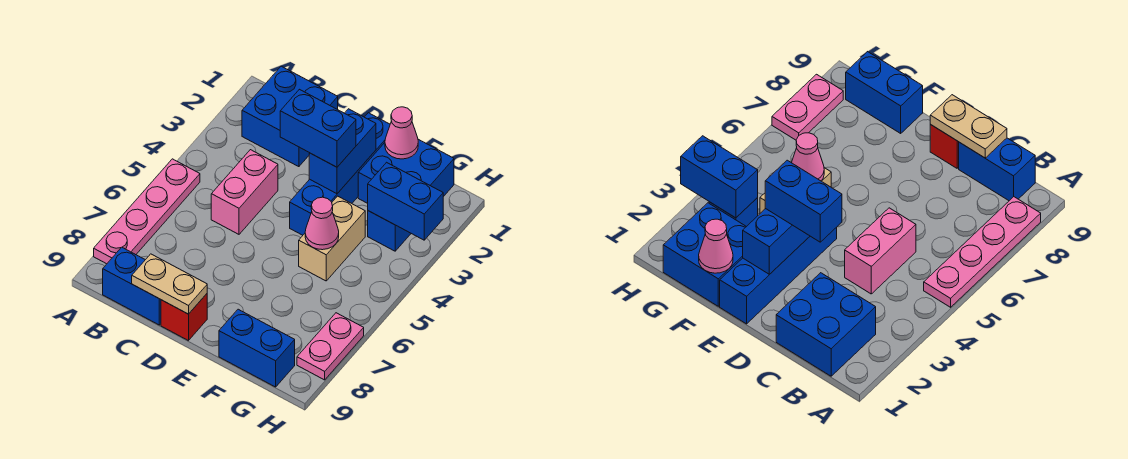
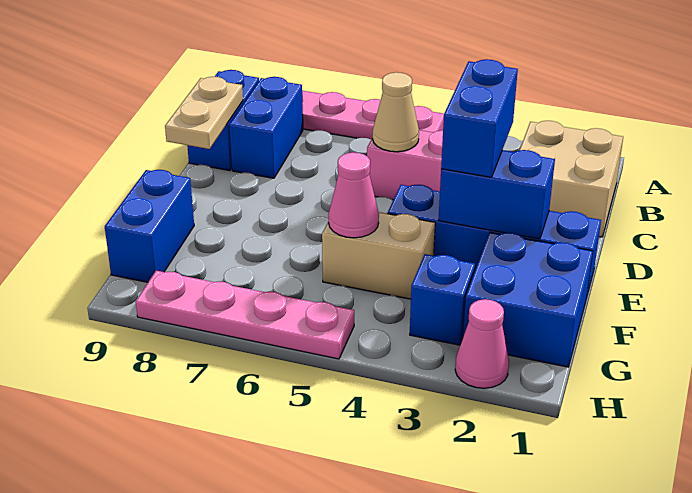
blue brick B1:C2 level 1 -> tan brick B1:C2 level 1
none -> tan cone C5 level 2
red brick D9 level 1 -> none
pink cone F1 level 2 -> pink cone H2 level 1
blue brick G3:H3 level 2 -> blue brick B8:C8 level 1
pink plate H7:H8 level 1 -> pink plate H5:H8 level 1

